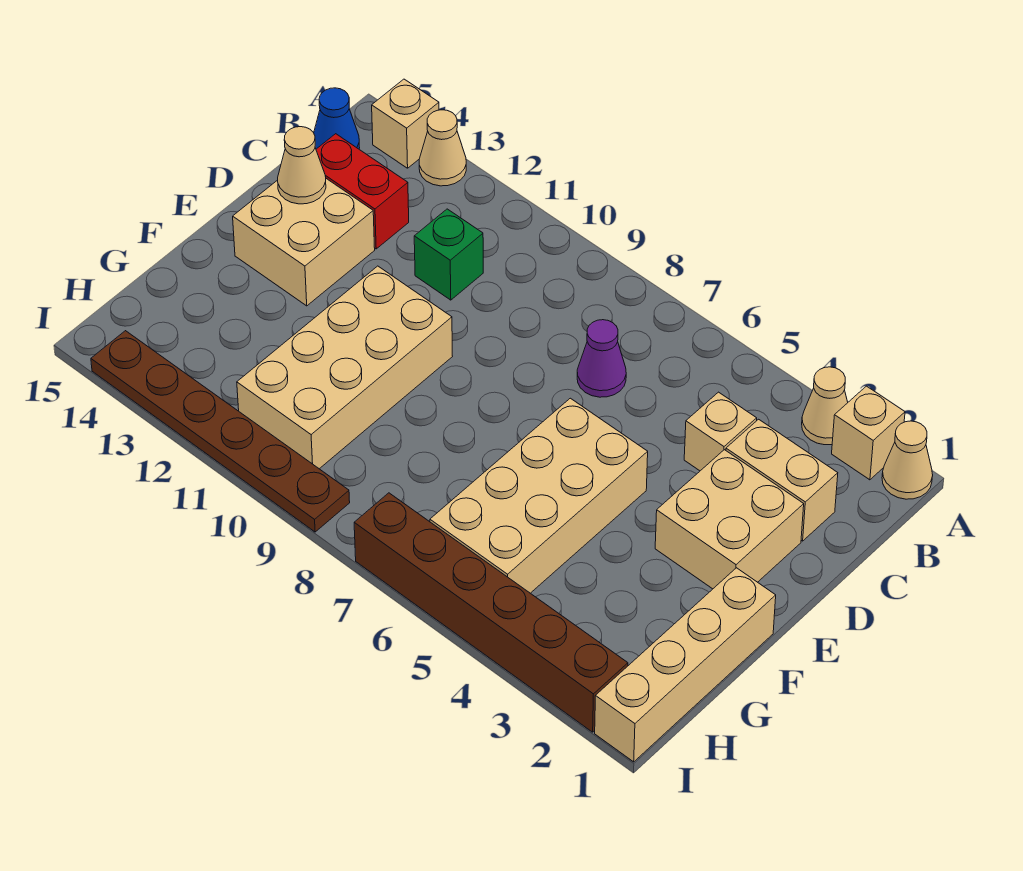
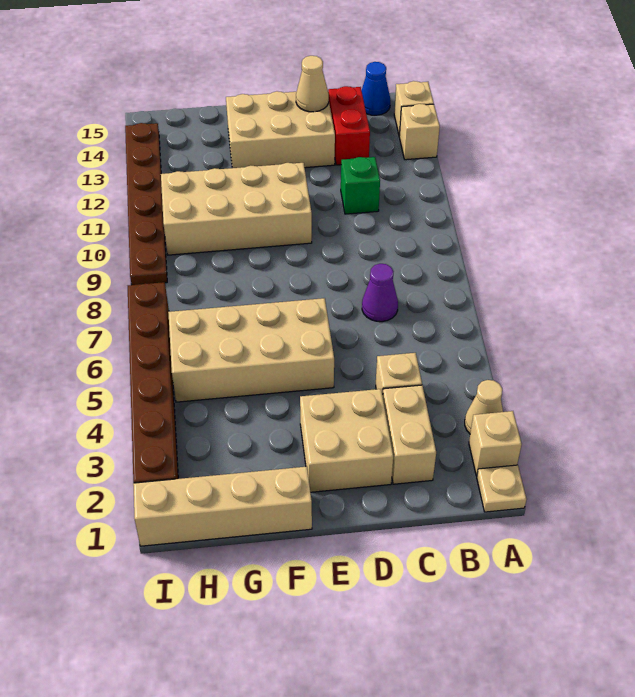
tan cone A1 level 1 -> tan plate A1 level 1
tan cone A13 level 1 -> tan brick A13 level 1
tan brick D13:E14 level 1 -> tan brick D13:F14 level 1

